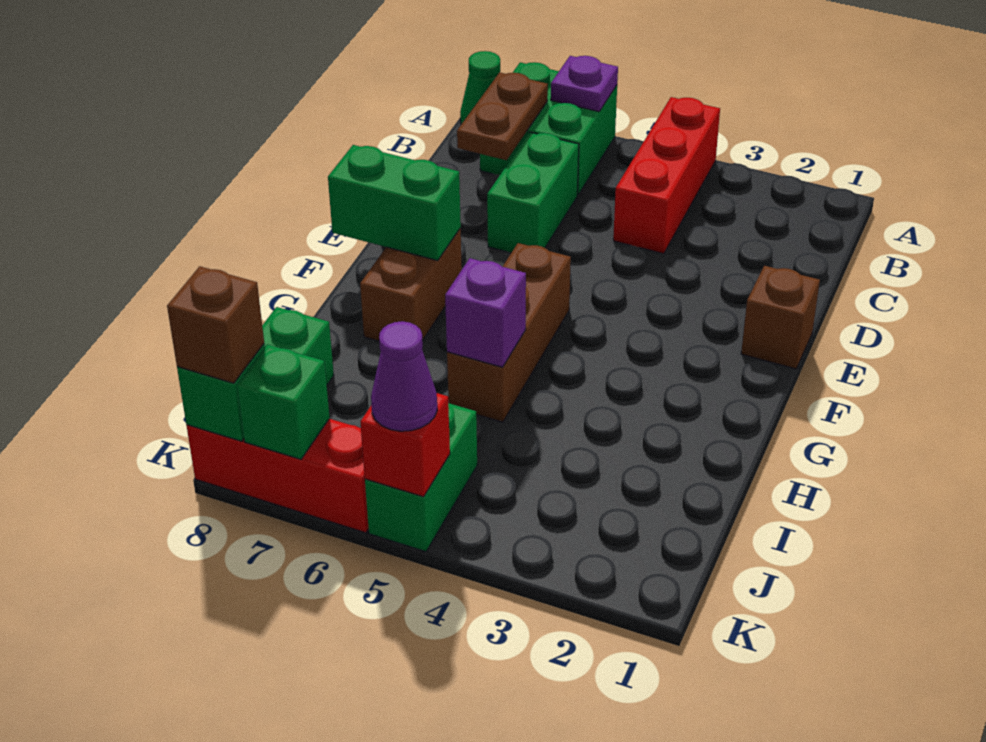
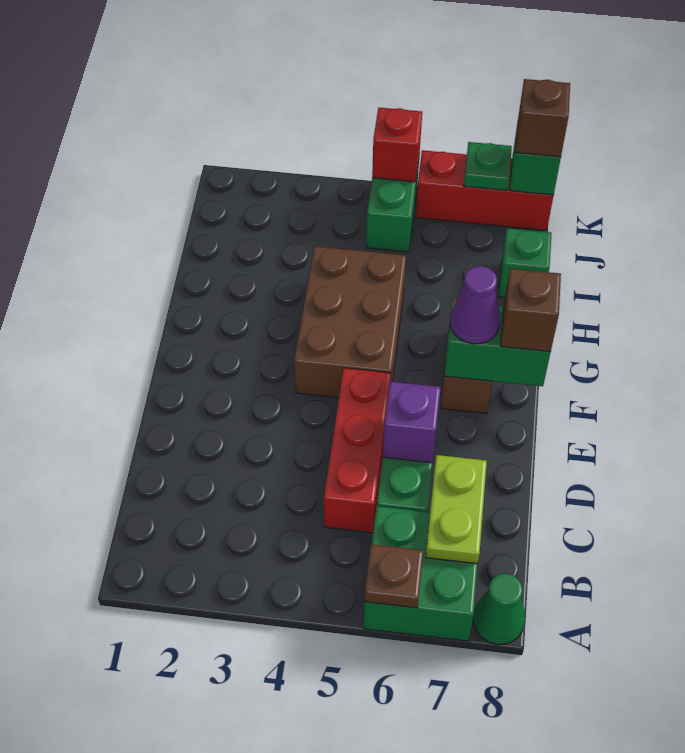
red brick A4:C4 level 1 -> red brick C5:E5 level 1
purple plate A6 level 2 -> brown plate A6 level 2
brown plate B7:C7 level 2 -> lime plate B7:C7 level 2
brown brick E1 level 1 -> brown brick F8 level 3
brown brick F5:H5 level 1 -> brown brick F4:H5 level 1
purple brick H5 level 2 -> purple brick D6 level 2
purple cone K5 level 3 -> purple cone F7 level 3
green brick K7 level 2 -> green plate K7 level 2

